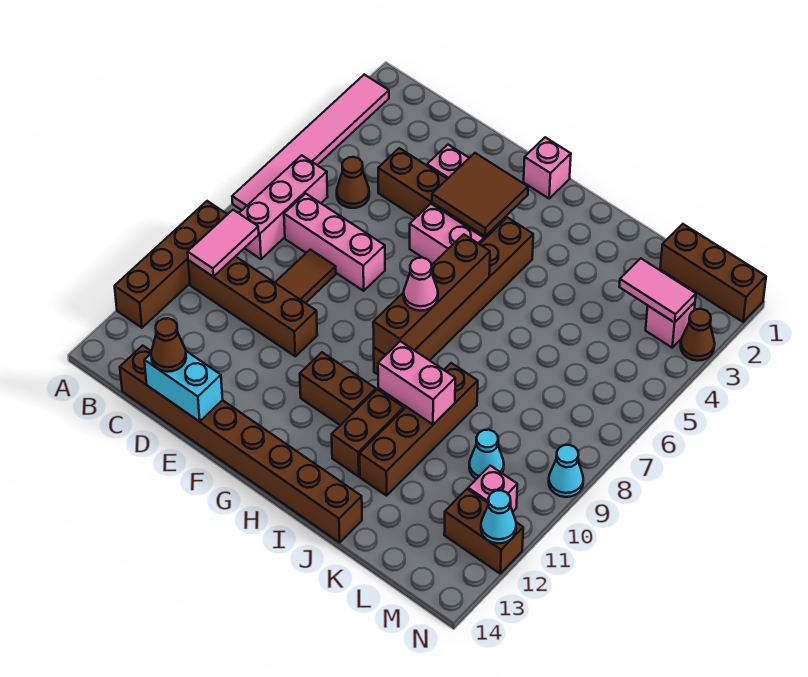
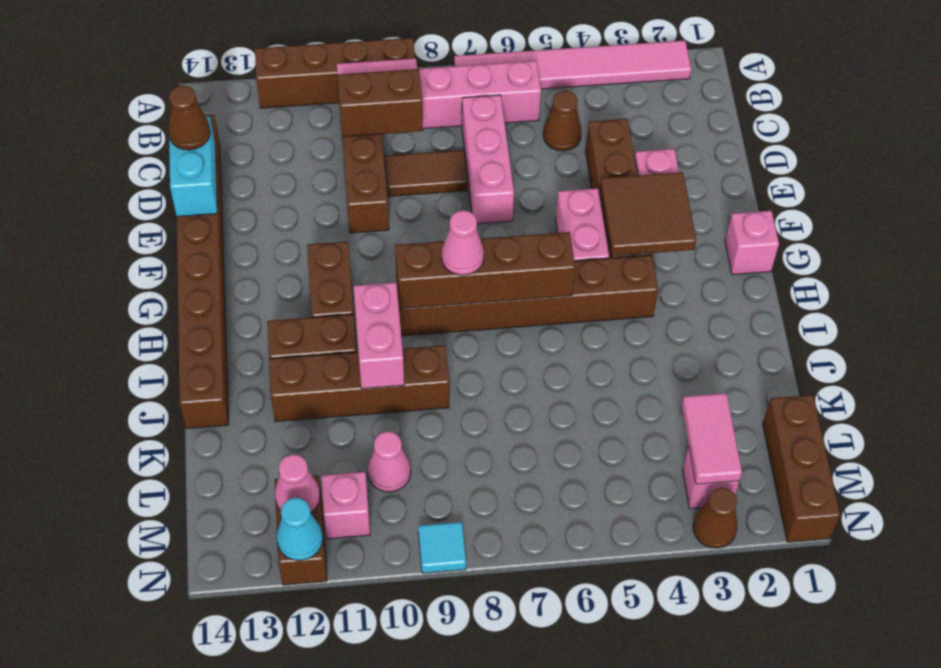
none -> brown brick C9:C10 level 2
cyan cone L10 level 1 -> pink cone L10 level 1
none -> pink cone M12 level 2
cyan cone N9 level 1 -> cyan tile N9 level 1

